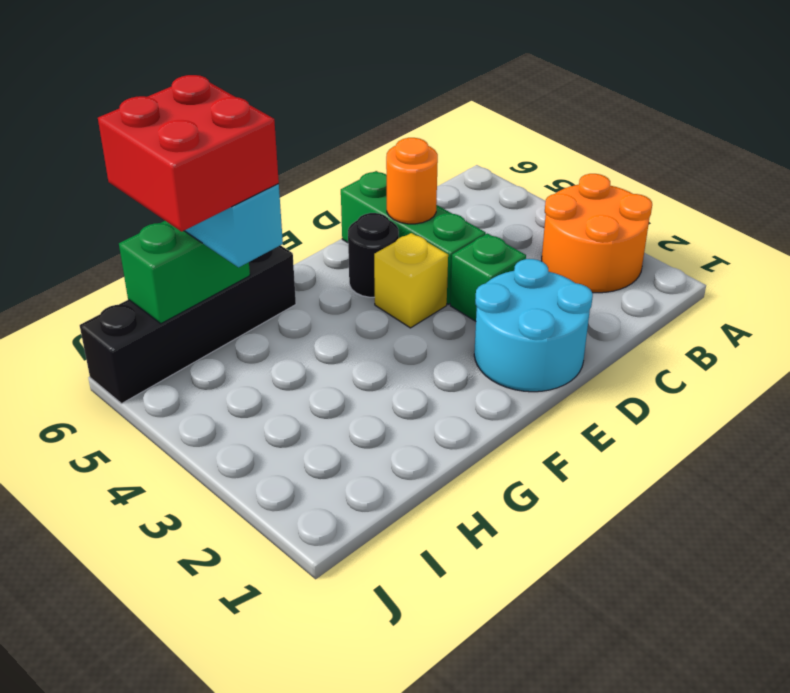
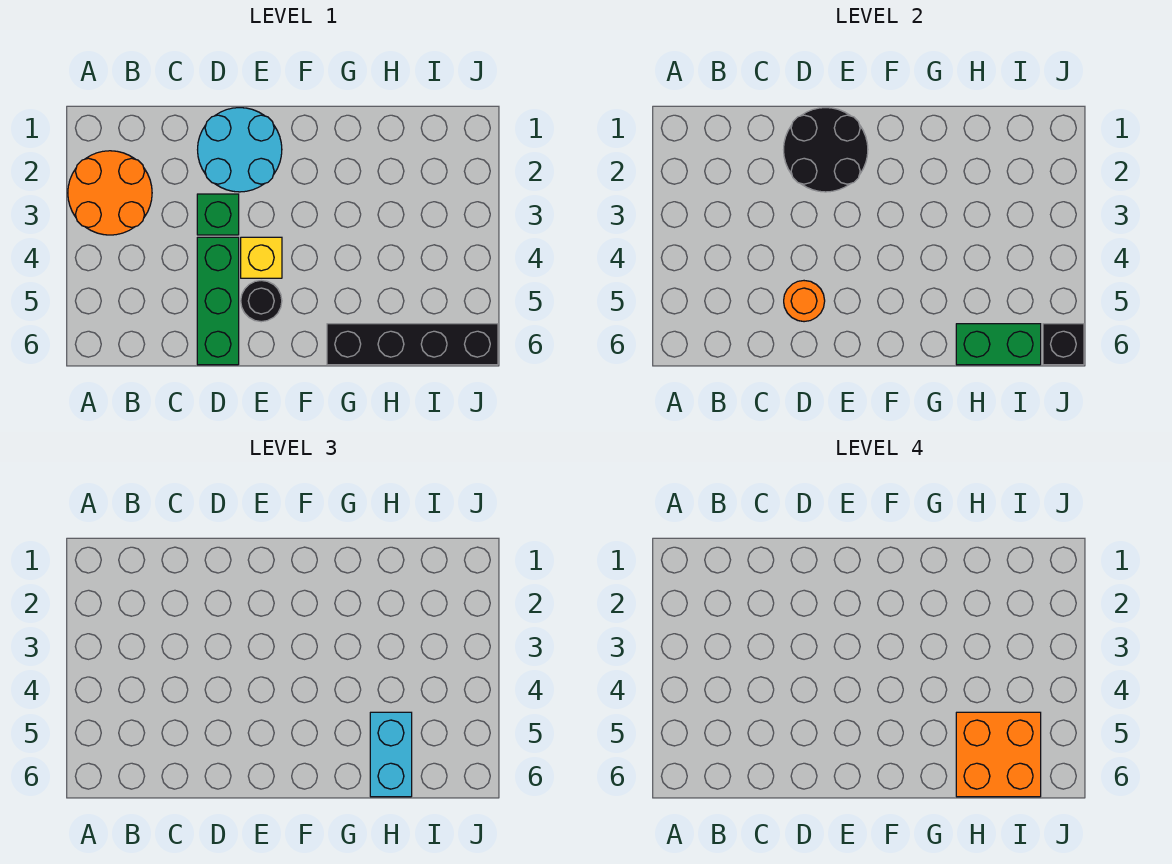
none -> black round brick D1:E2 level 2
red brick H5:I6 level 4 -> orange brick H5:I6 level 4
none -> black brick J6 level 2

